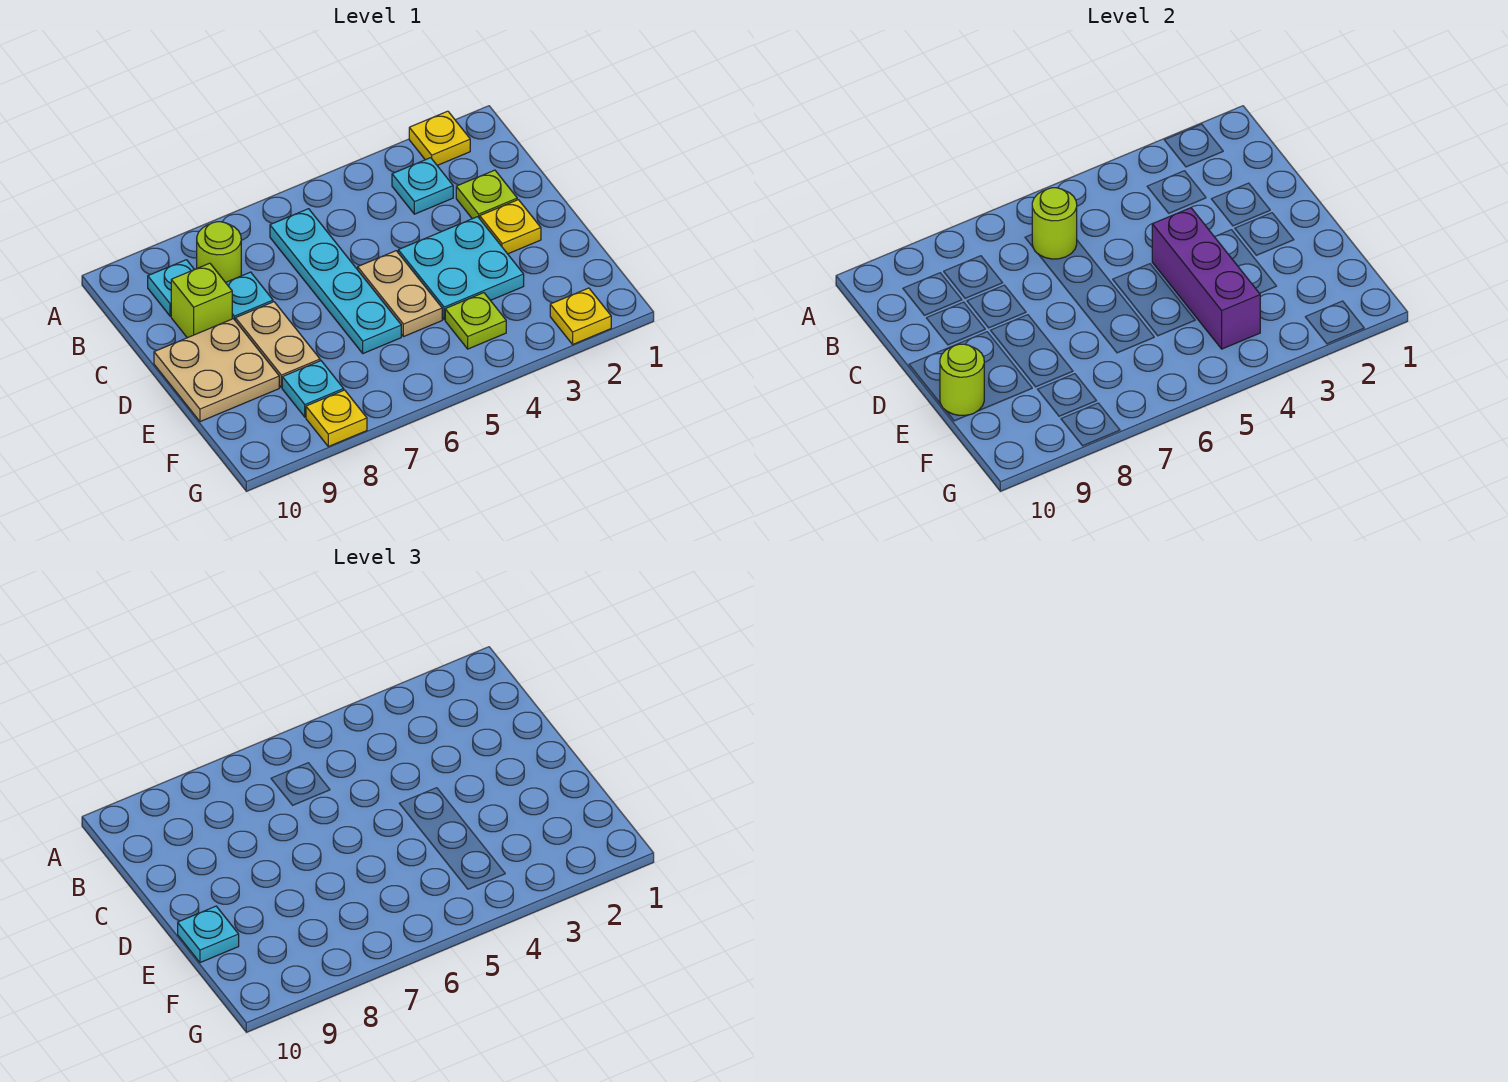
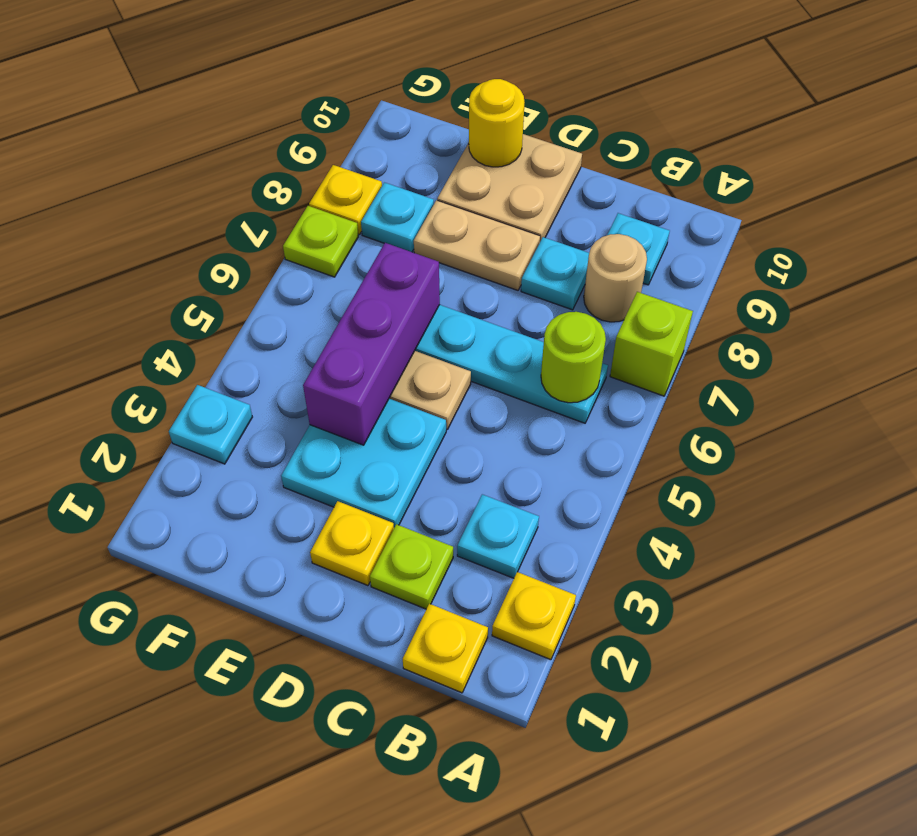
lime round brick B8 level 1 -> tan round brick B8 level 1
lime brick C9 level 1 -> lime brick A7 level 1
purple brick D4:F4 level 2 -> purple brick E4:E6 level 2
lime round brick E10 level 2 -> yellow round brick E10 level 2
cyan plate E10 level 3 -> cyan plate G3 level 1
lime plate F4 level 1 -> lime plate G7 level 1
yellow plate G2 level 1 -> yellow plate B1 level 1

